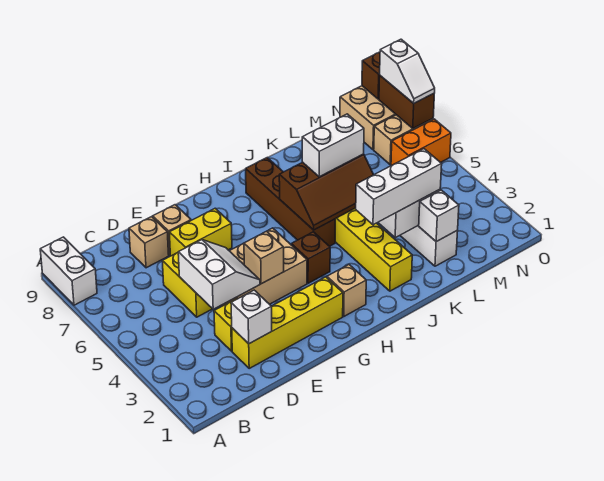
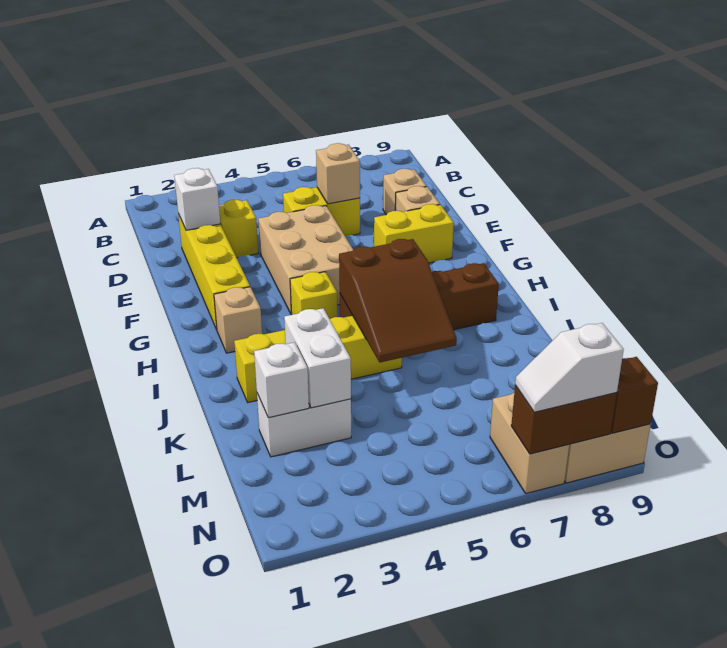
white brick A8:A9 level 1 -> none
white slope D4:E5 level 2 top D -> none
yellow brick E7:F7 level 1 -> yellow brick F7:F8 level 1
tan brick F4 level 2 -> tan brick D6 level 2
brown brick H4 level 1 -> yellow brick H4 level 1
brown slope I5:K6 level 2 top 6 -> brown slope I5:K6 level 2 top I
white brick J3:L3 level 3 -> none
white brick J6:K6 level 3 -> none
orange brick N6:O6 level 1 -> none

